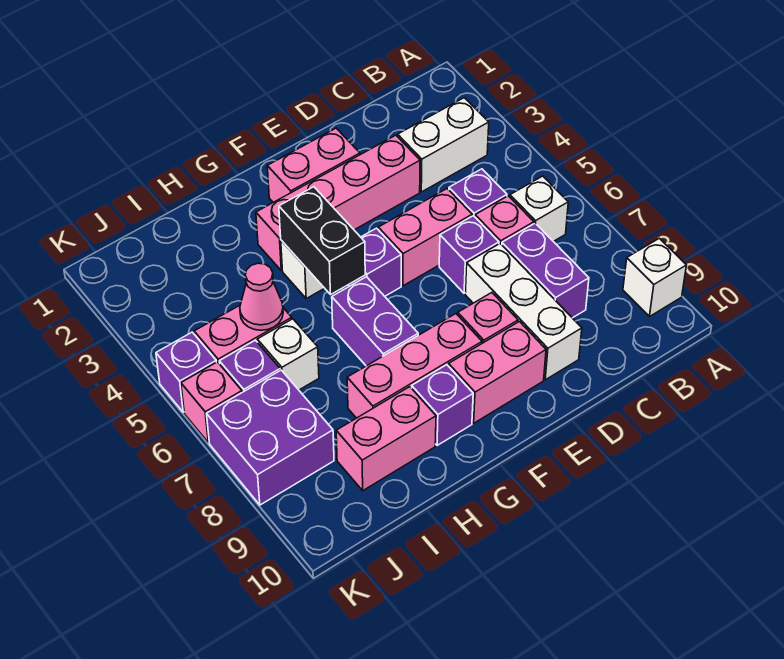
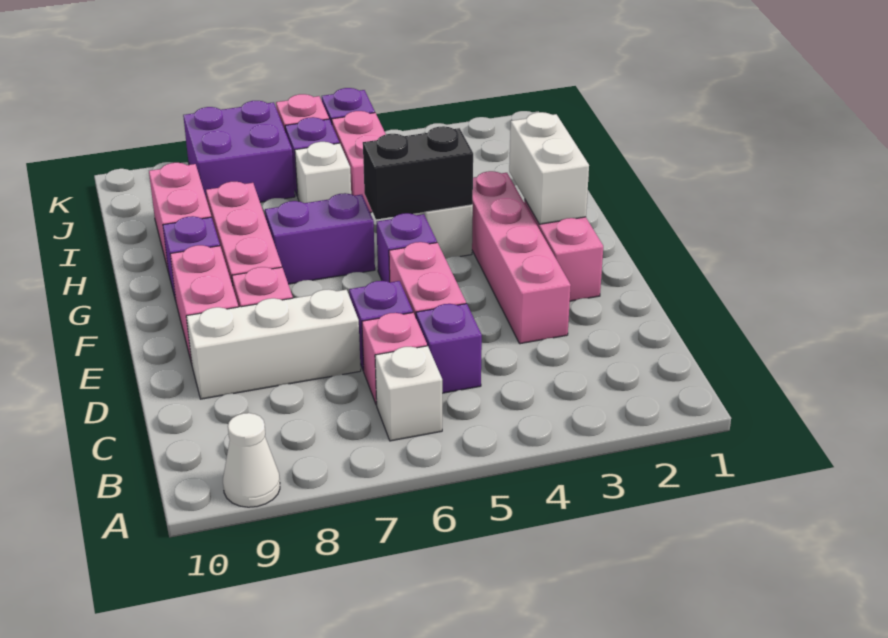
white brick A9 level 1 -> white cone A9 level 1
white brick B3:C3 level 1 -> white brick F2:G2 level 2
purple brick C7:C8 level 1 -> none
pink cone I5 level 2 -> none

